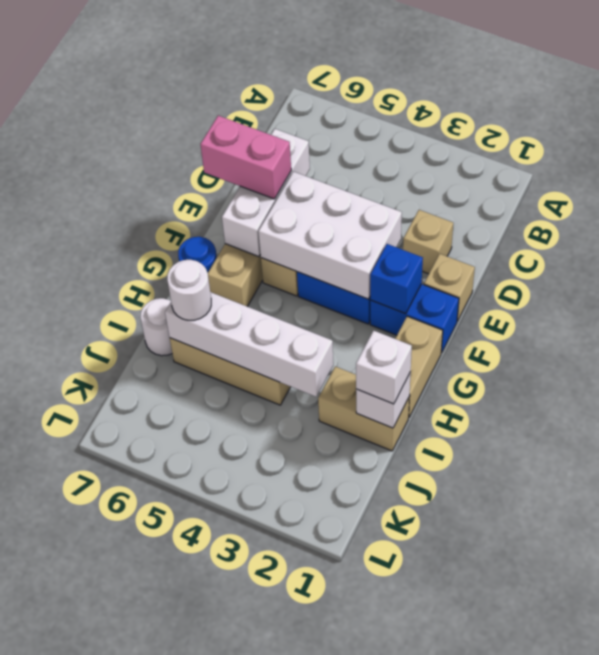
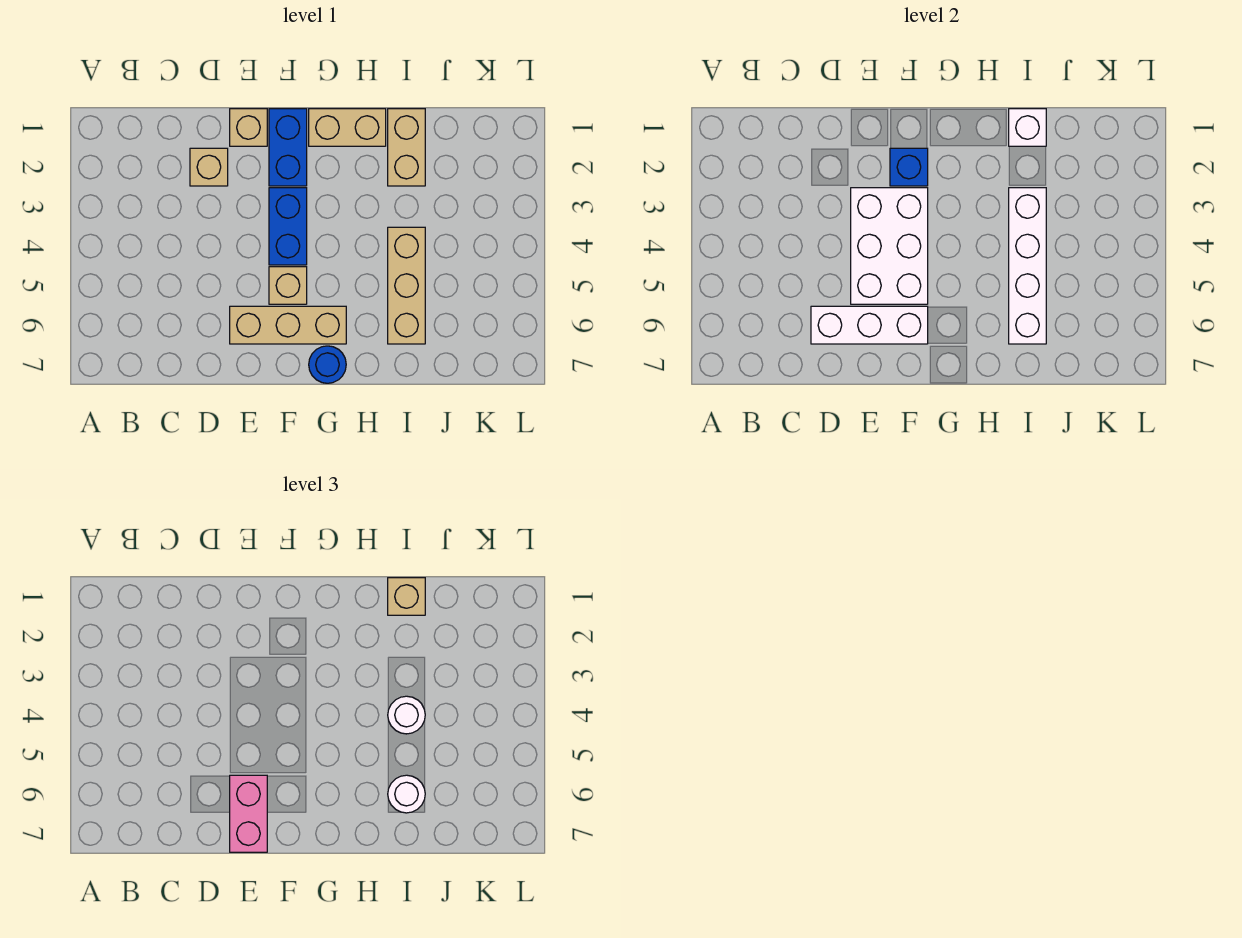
white brick I1 level 3 -> tan brick I1 level 3
white round brick I7 level 1 -> white round brick I4 level 3

